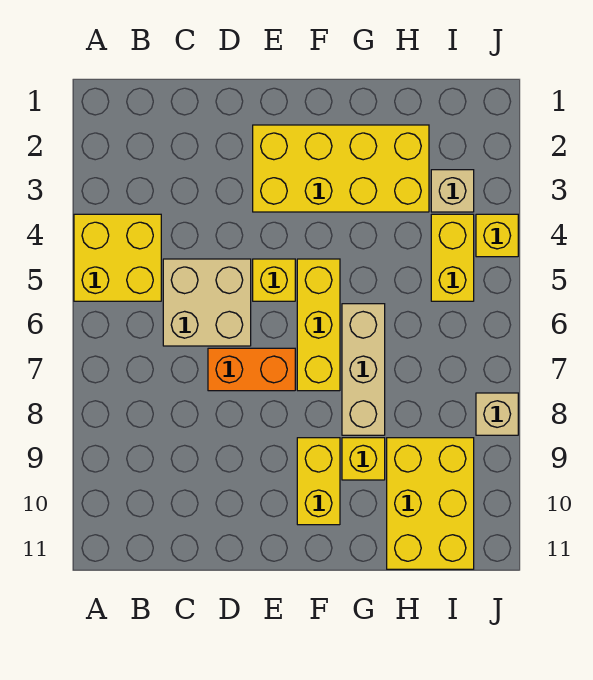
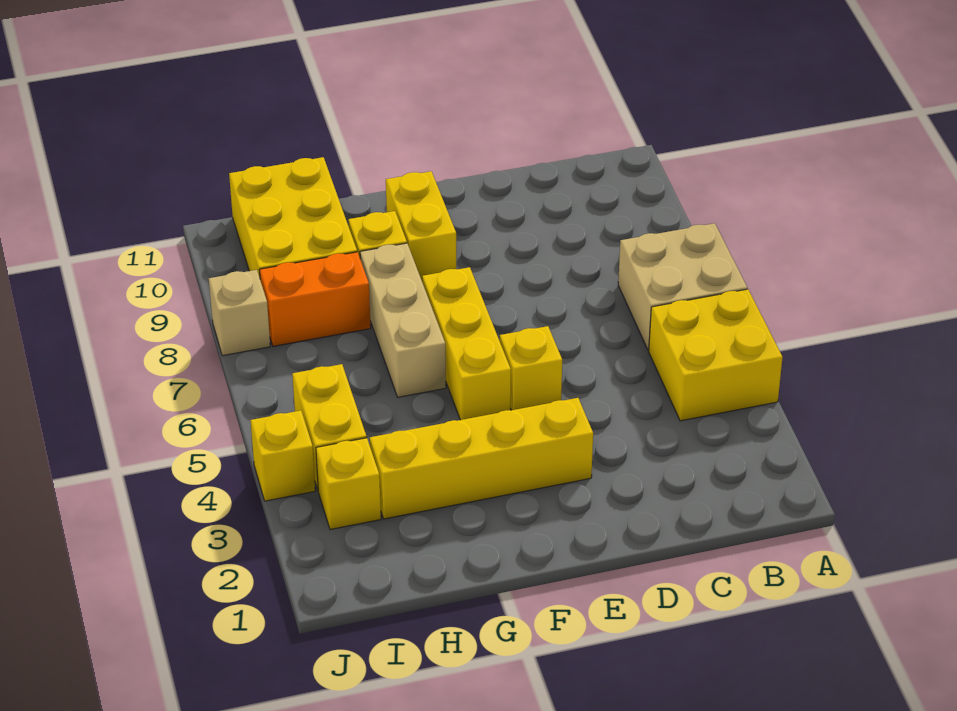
tan brick C5:D6 level 1 -> tan brick A6:B7 level 1
orange brick D7:E7 level 1 -> orange brick H8:I8 level 1
yellow brick E2:H3 level 1 -> yellow brick E3:H3 level 1
tan brick I3 level 1 -> yellow brick I3 level 1

